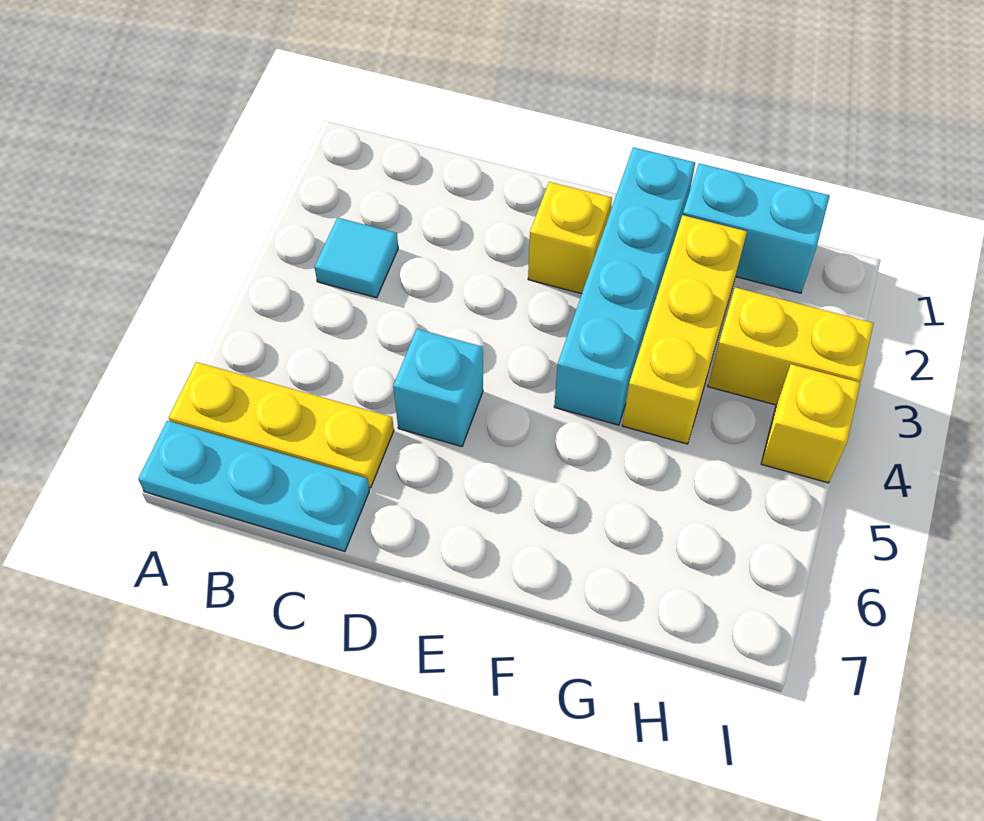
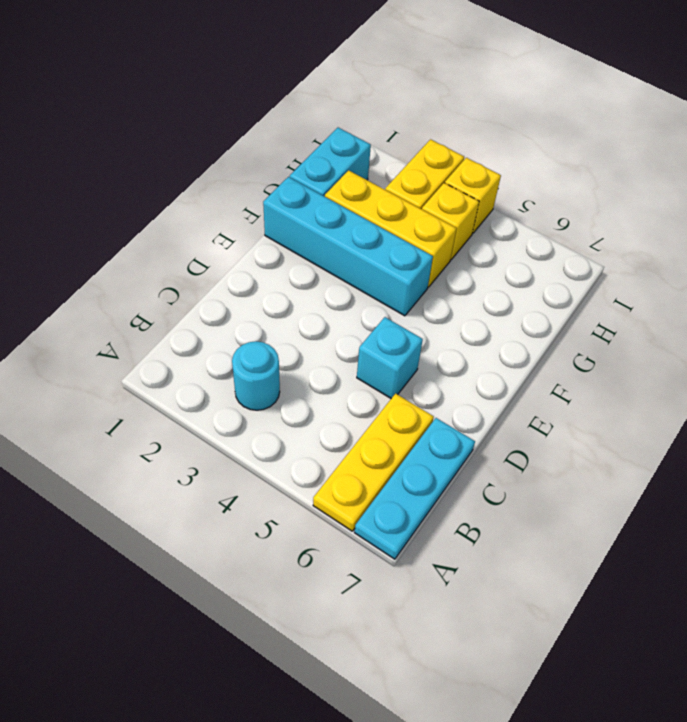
cyan tile B3 level 1 -> cyan round brick B3 level 1
yellow brick E2 level 1 -> yellow brick H4 level 1

